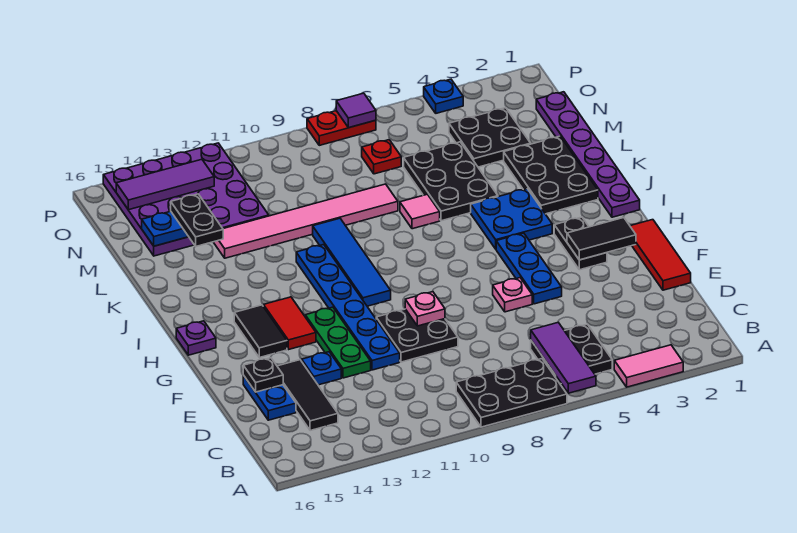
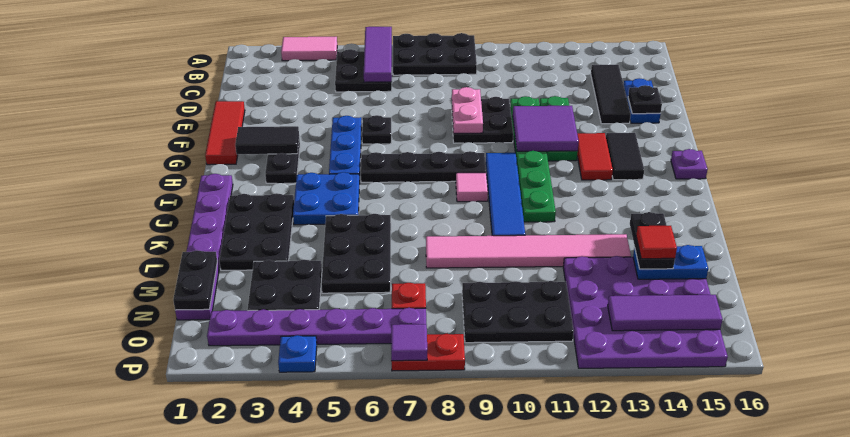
blue plate E11:J11 level 1 -> green plate E11:J11 level 1
blue plate E13 level 1 -> none
pink plate F6 level 1 -> black plate F6 level 1
pink plate F9 level 2 -> pink plate E9:F9 level 2
none -> purple tile F11:G12 level 2
none -> black plate H6:H9 level 1
pink tile K7 level 1 -> pink tile I9 level 1
none -> black plate M1:N1 level 2
none -> red tile M14 level 4
none -> black plate N9:O11 level 1
none -> purple plate O2:O7 level 1

